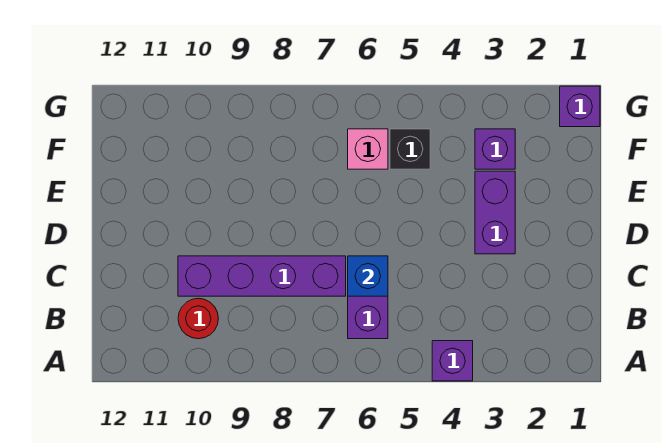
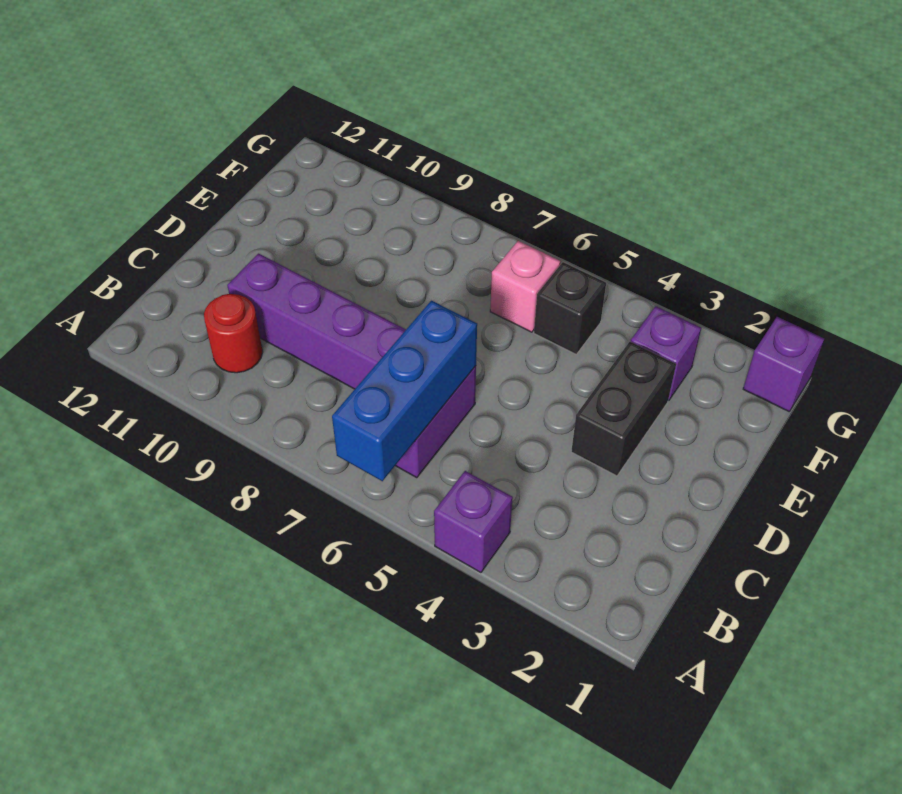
blue brick C6 level 2 -> blue brick A6:C6 level 2
purple brick D3:E3 level 1 -> black brick D3:E3 level 1

